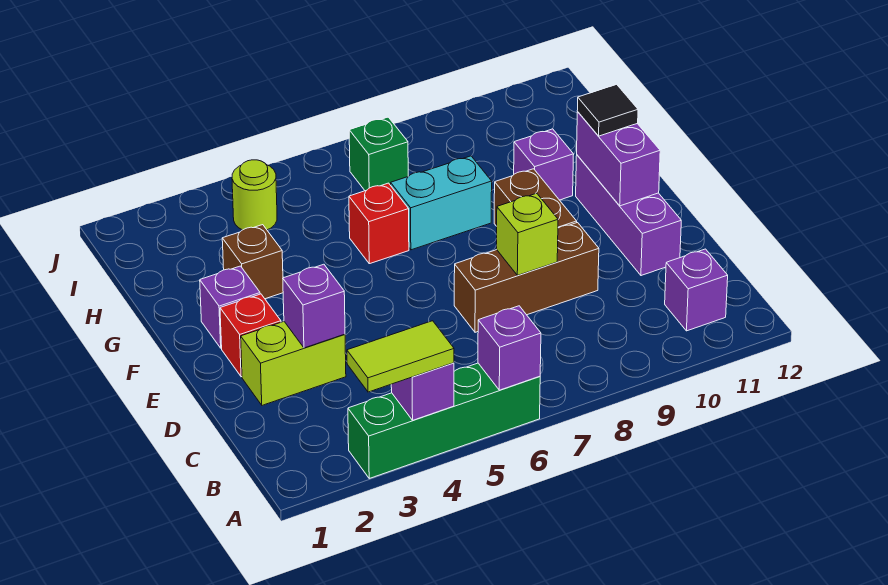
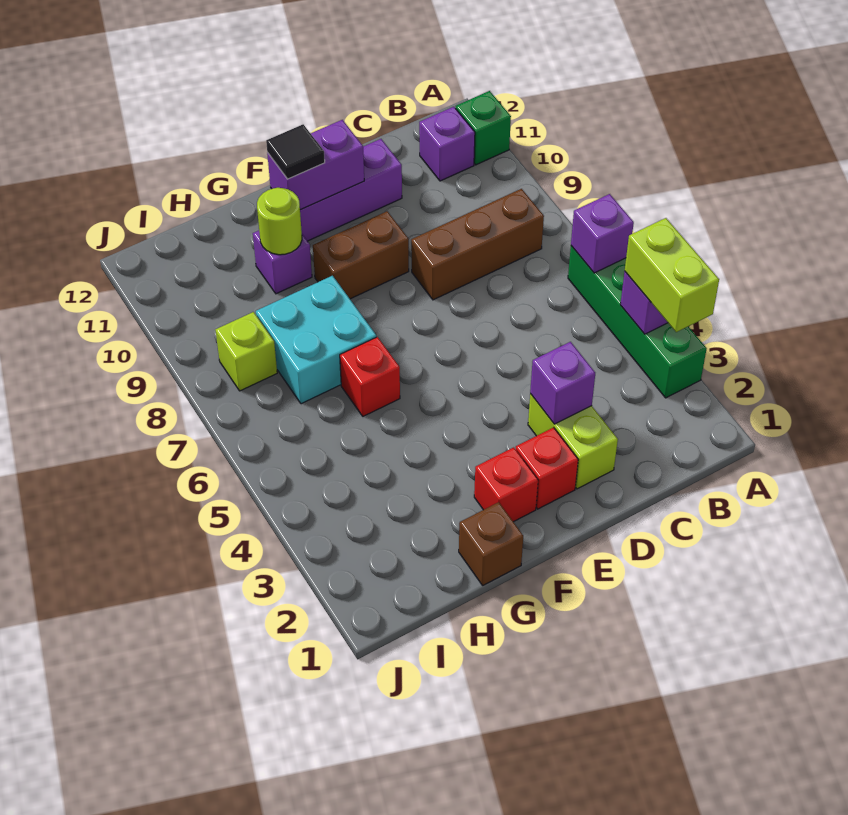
lime tile A3:A4 level 3 -> lime brick A3:A4 level 3
brown brick D7:D9 level 1 -> brown brick B8:D8 level 1
lime brick D8 level 2 -> lime brick I8 level 1
purple brick F2 level 1 -> red brick F2 level 1
brown brick G3 level 1 -> brown brick G1 level 1
cyan brick G7:G8 level 1 -> cyan brick G7:H8 level 1
lime round brick I4 level 1 -> lime round brick G10 level 2
green brick I7 level 1 -> green brick A11 level 1

